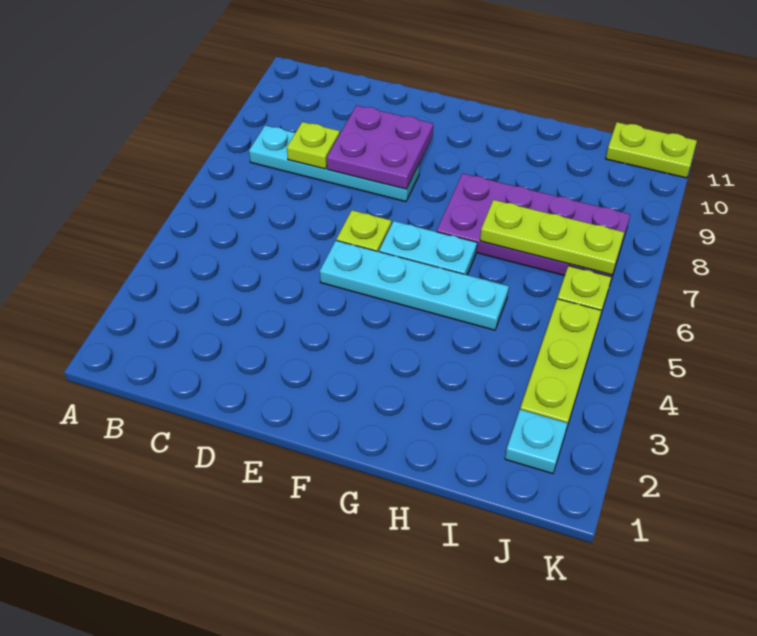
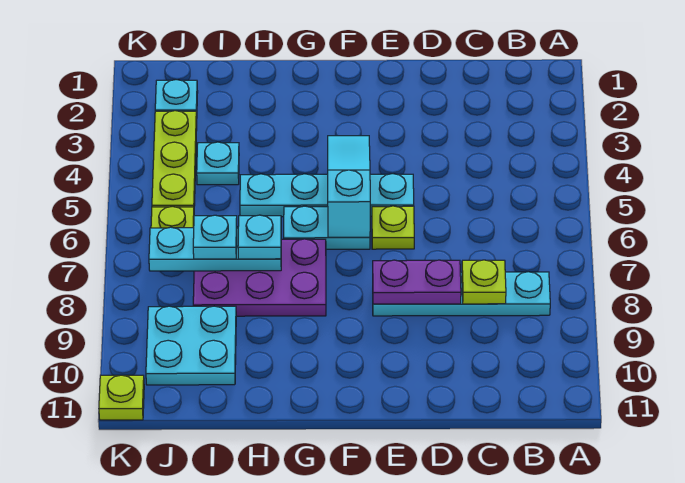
purple plate D8:E9 level 2 -> purple plate D8:E8 level 2
none -> cyan slope F4:F6 level 2 top 6
purple plate G7:J8 level 1 -> purple plate G7:I8 level 1
lime plate H7:J7 level 2 -> cyan plate H7:J7 level 2
none -> cyan plate H7 level 3
none -> cyan plate I4 level 1
none -> cyan plate I7 level 3
none -> cyan plate I9:J10 level 1
lime plate J11:K11 level 1 -> lime plate K11 level 1

